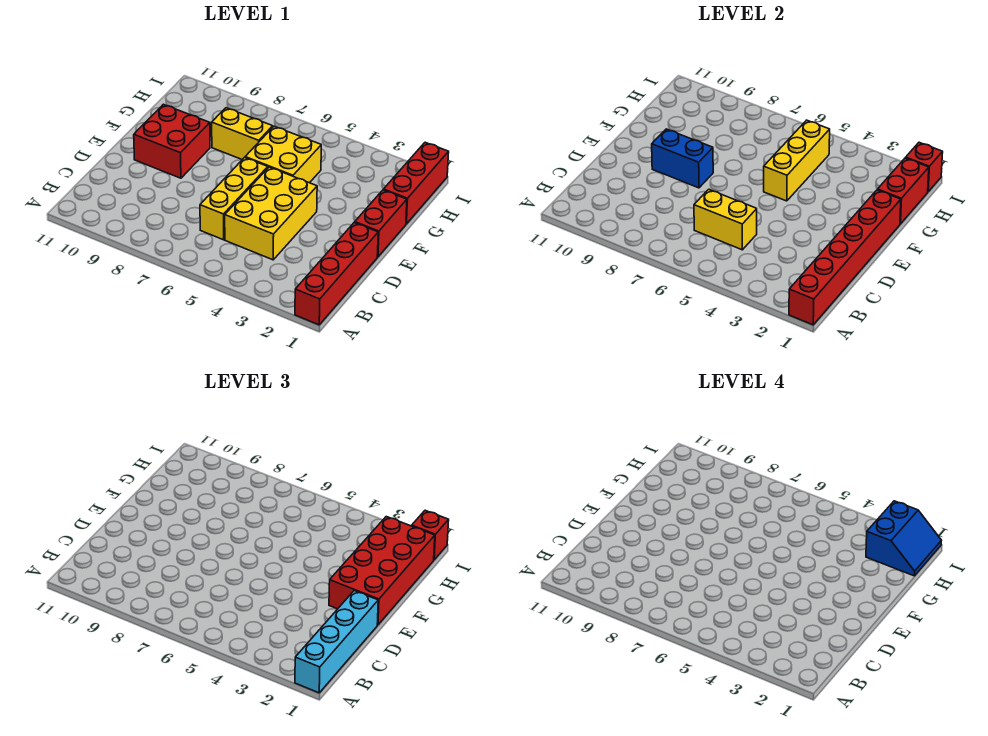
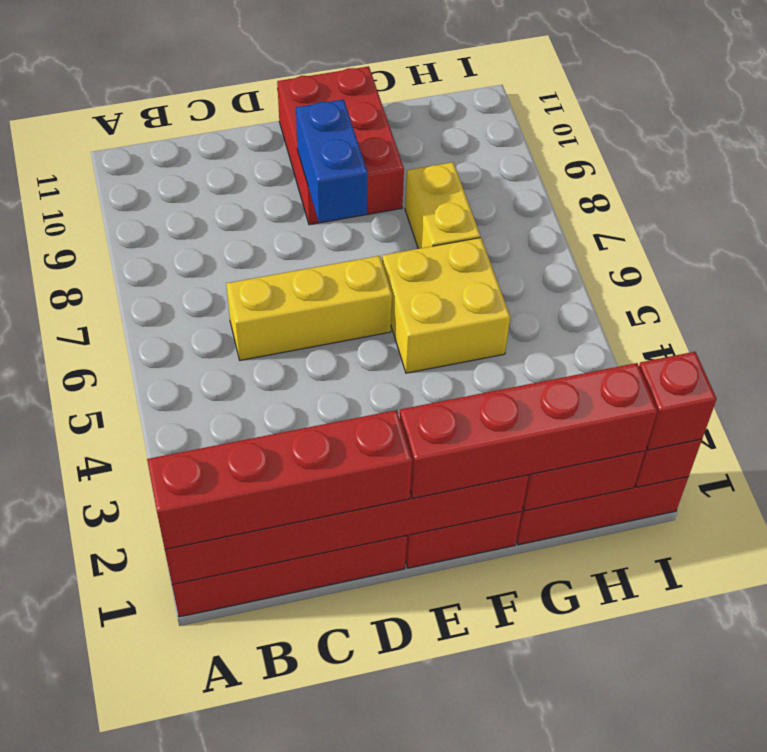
cyan brick A1:D1 level 3 -> red brick A1:D1 level 3
yellow brick C4:E5 level 1 -> none
yellow brick C5:C6 level 2 -> none
red brick E1:H2 level 3 -> red brick E1:H1 level 3
red brick E9:F10 level 1 -> red brick E9:F11 level 1
yellow brick F5:H5 level 2 -> none
blue slope H1:I2 level 4 top 2 -> none

